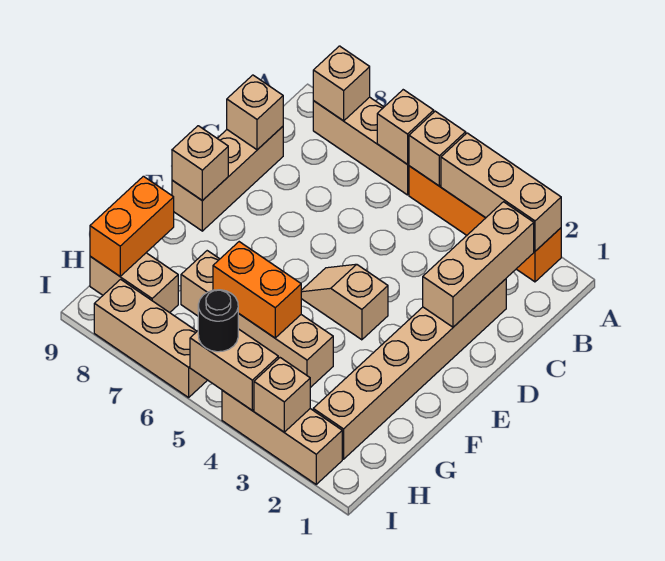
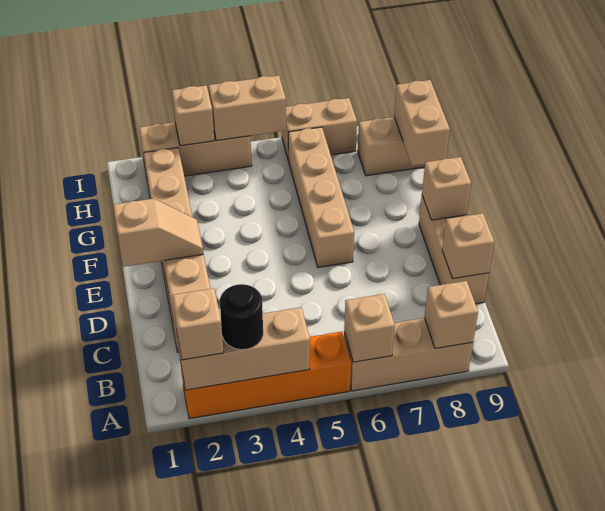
tan brick A5 level 2 -> tan brick A2 level 3
tan slope E4:E5 level 1 top 4 -> tan slope D1:D2 level 3 top 1
tan brick G4:G7 level 1 -> tan brick E6:H6 level 1
orange brick G5:G6 level 2 -> none
orange brick G9:H9 level 2 -> tan brick G9:H9 level 2
black round brick I5 level 3 -> black round brick A3 level 3
tan brick I6:I8 level 1 -> tan brick I6:I7 level 1

